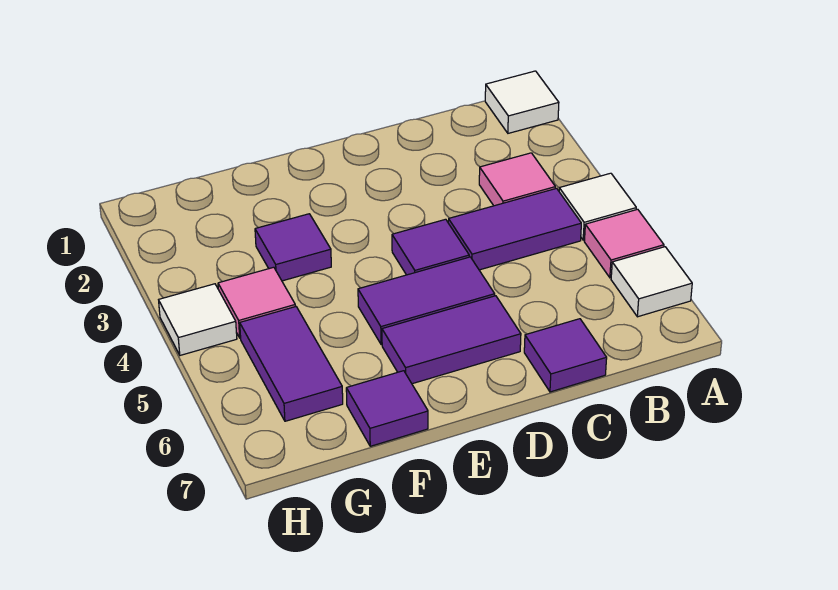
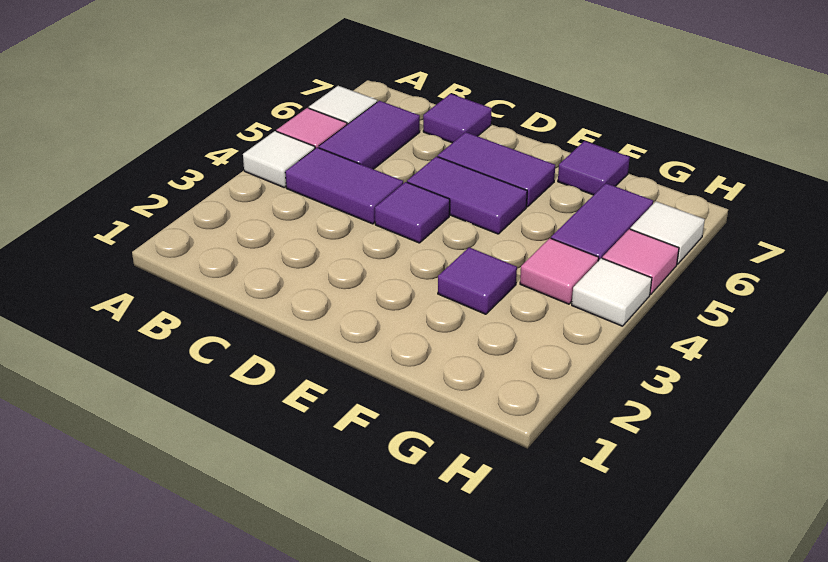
white tile A1 level 1 -> white tile H6 level 1
pink tile B3 level 1 -> pink tile H5 level 1
none -> purple tile B5:B6 level 1

